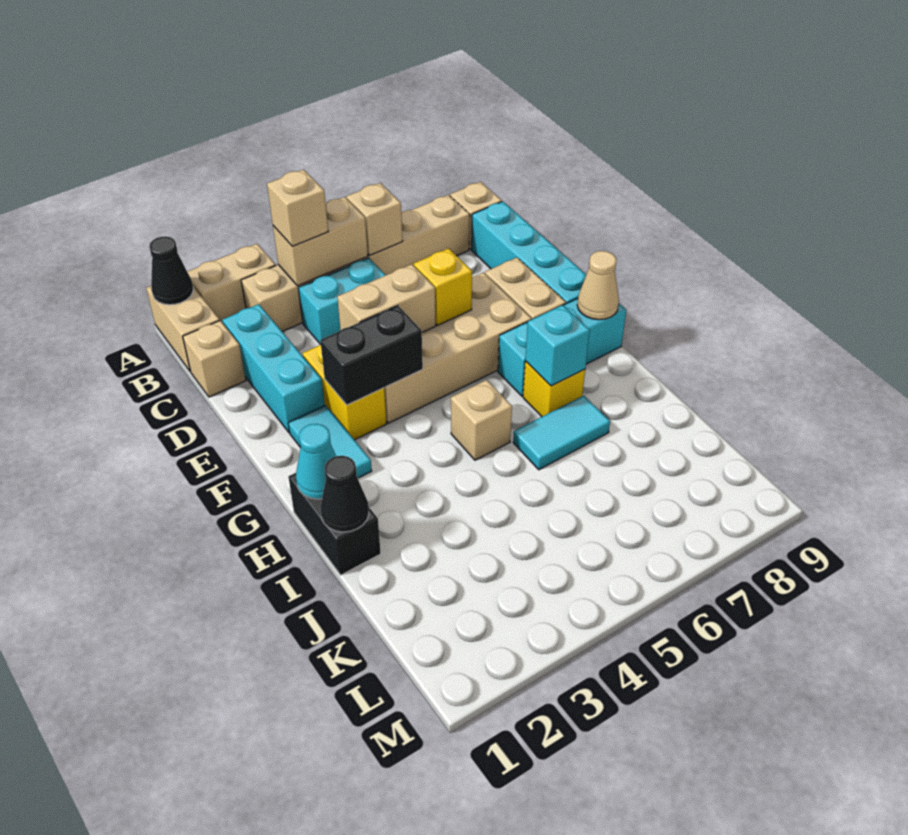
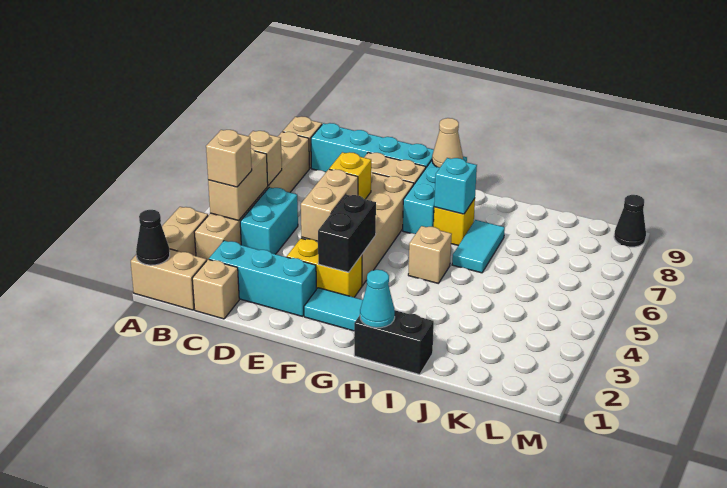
black cone I1 level 2 -> black cone M9 level 1

